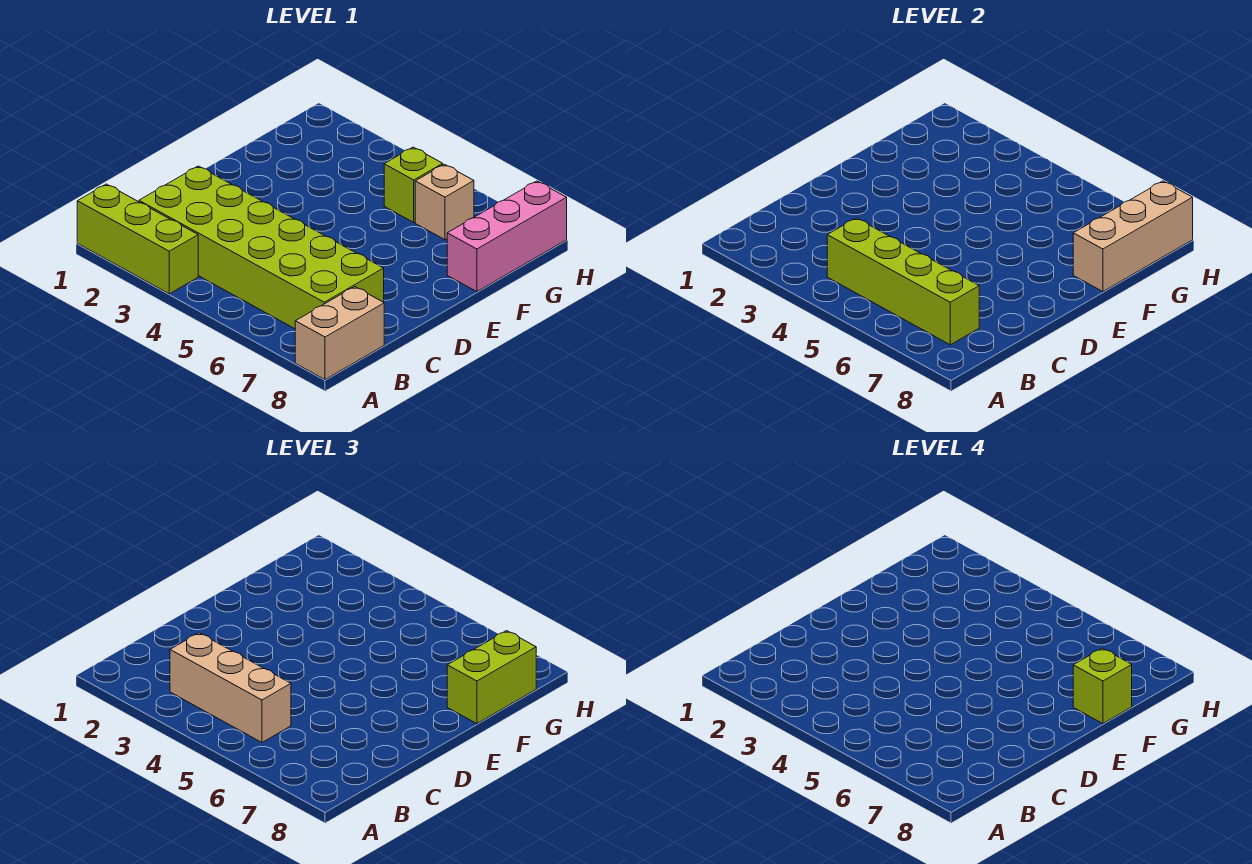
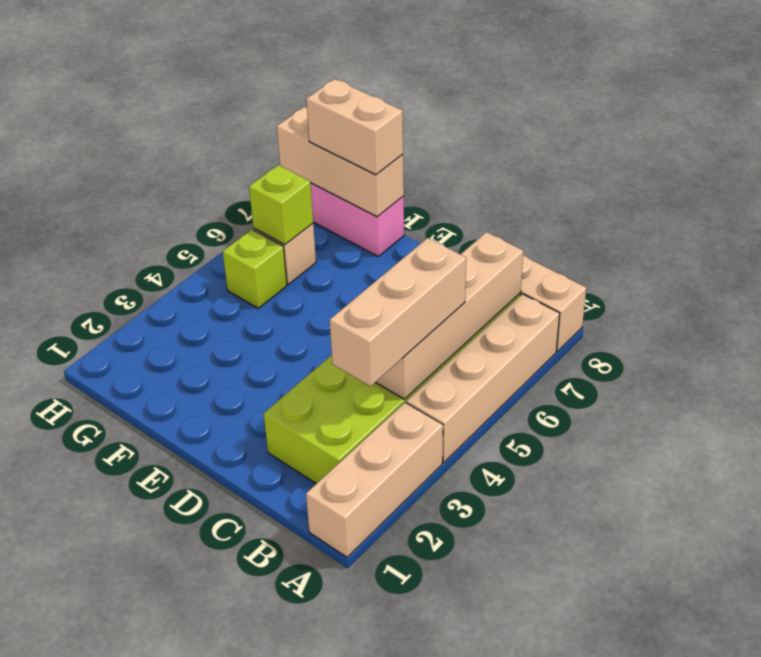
lime brick A1:A3 level 1 -> tan brick A1:A3 level 1
none -> tan brick A4:A7 level 1
lime brick B4:B7 level 2 -> tan brick B4:B7 level 2
lime brick F8:G8 level 3 -> tan brick F8:G8 level 3
lime brick F8 level 4 -> lime brick G6 level 2

